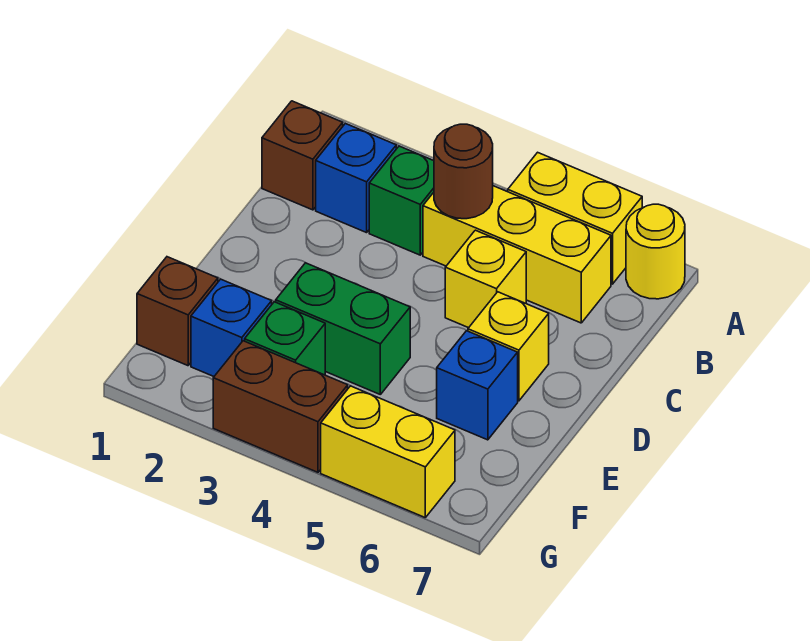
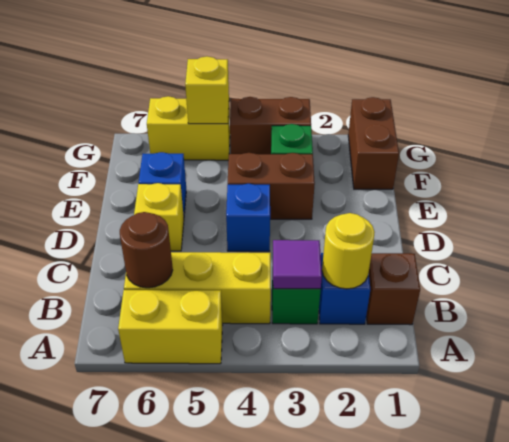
yellow round brick A7 level 1 -> yellow round brick B2 level 2
none -> purple tile B3 level 2
brown round brick B4 level 2 -> brown round brick B6 level 2
yellow brick C5 level 1 -> yellow brick G5 level 2
green brick E3:E4 level 1 -> brown brick E3:E4 level 1
brown brick F1 level 1 -> brown brick F1:G1 level 1
blue brick F2 level 1 -> blue brick D4 level 1

